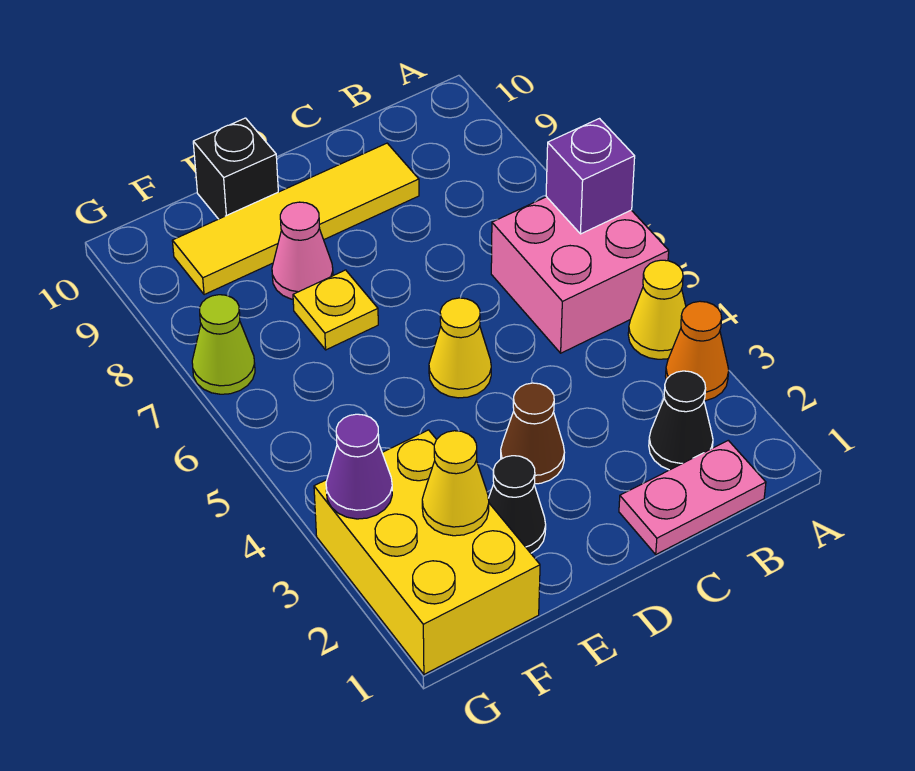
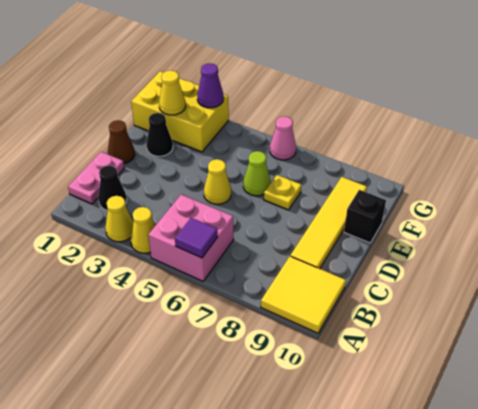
orange cone A3 level 1 -> yellow cone A3 level 1
purple brick A6 level 2 -> purple tile A6 level 2
none -> yellow tile A9:B10 level 1
brown cone D3 level 1 -> brown cone D1 level 1
pink cone E8 level 1 -> pink cone G6 level 1
lime cone G7 level 1 -> lime cone E6 level 1

